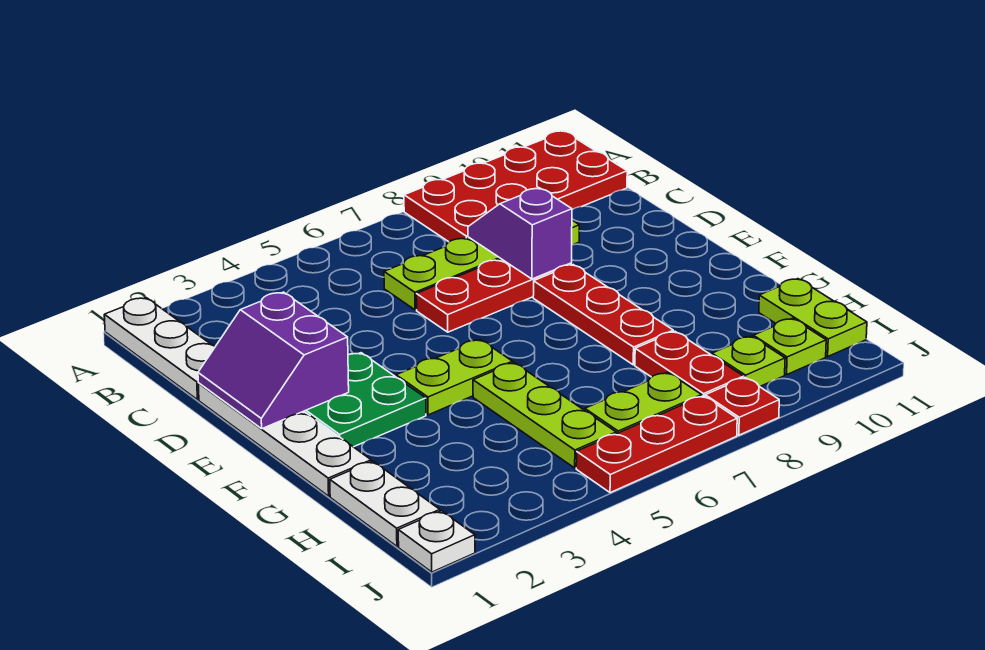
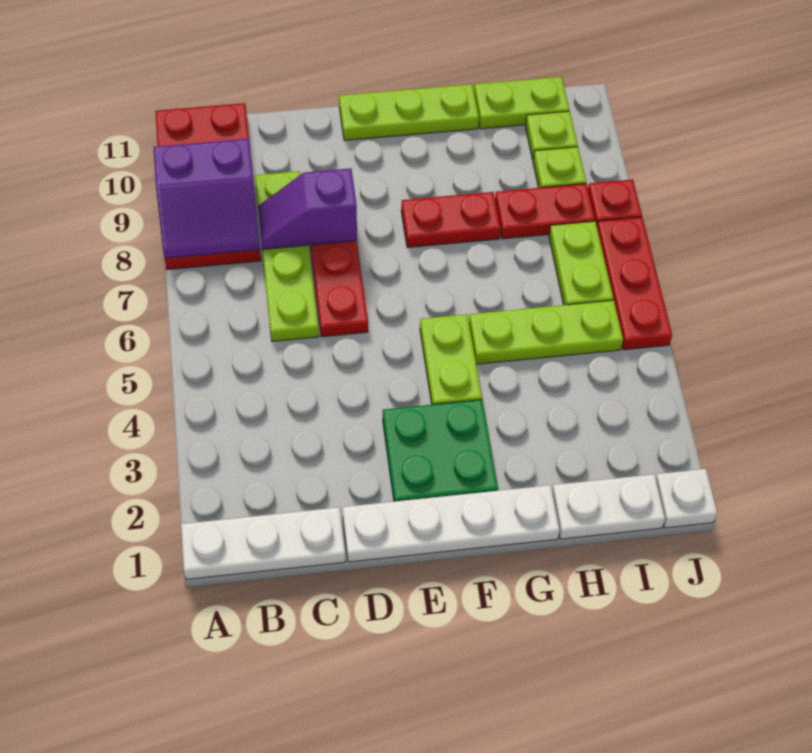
purple slope D1:E2 level 2 top 2 -> purple slope A8:B9 level 2 top 9
red plate E8:G8 level 1 -> red plate F8:G8 level 1
none -> lime plate E11:G11 level 1

